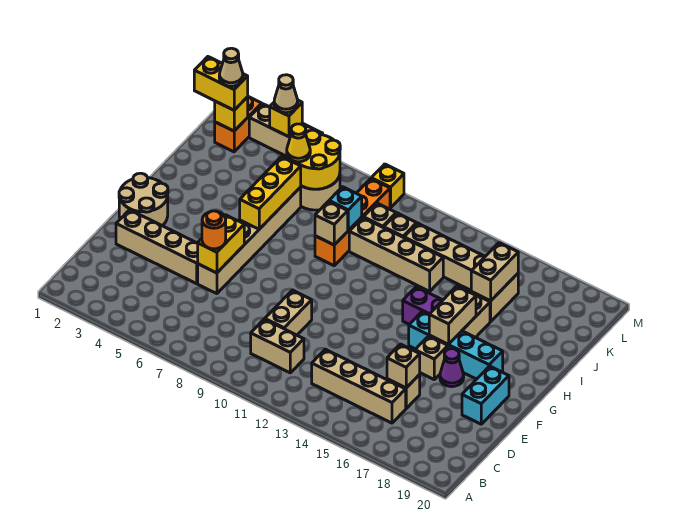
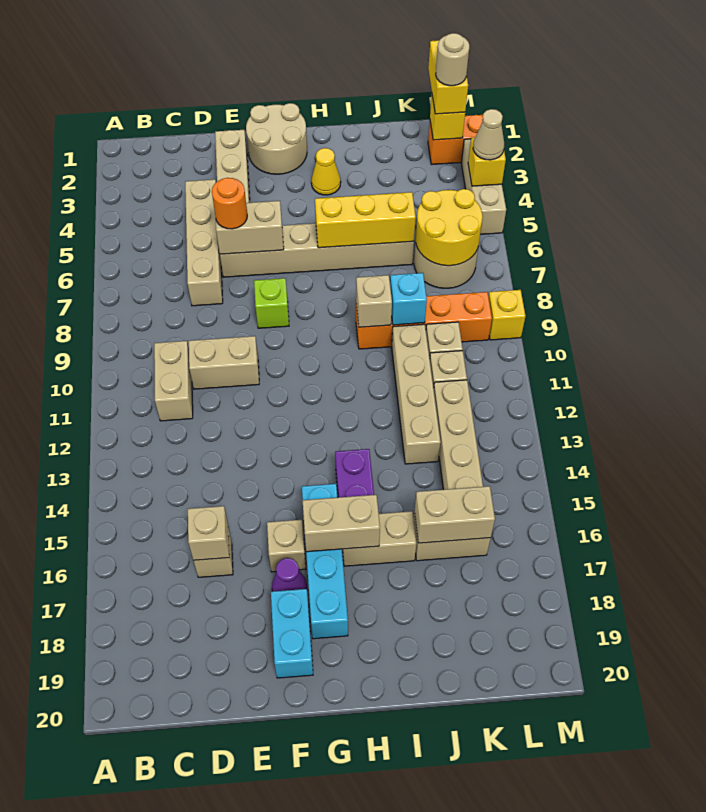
tan brick C13:C16 level 1 -> tan brick D4:D7 level 1
yellow brick E6:F6 level 2 -> tan brick E6:F6 level 2
cyan brick E19:F19 level 1 -> cyan brick F18:F19 level 1
none -> lime brick F8 level 1
yellow cone K6 level 3 -> yellow cone H3 level 1
tan cone L2 level 4 -> tan round brick L2 level 4

